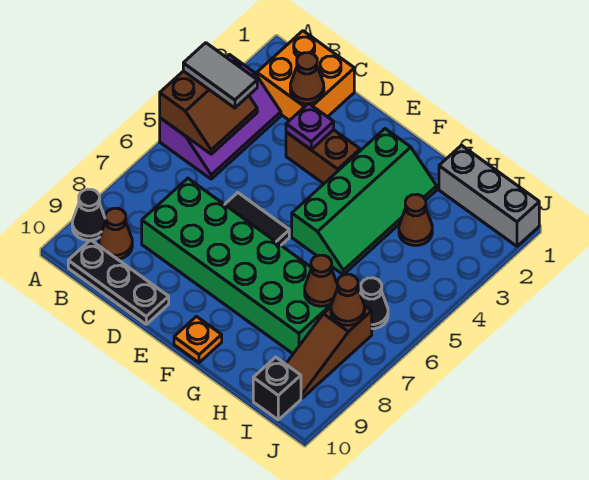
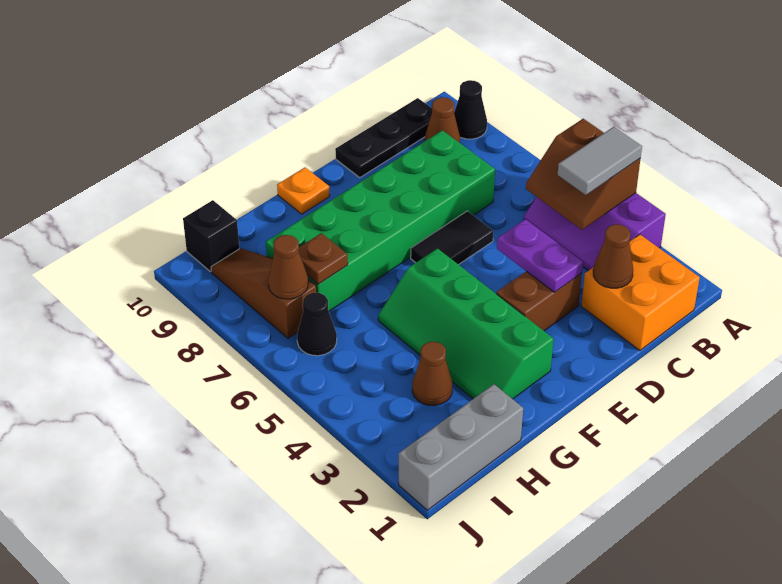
purple plate D3 level 2 -> purple plate D3:D4 level 2
brown cone H7 level 2 -> brown plate H7 level 2

